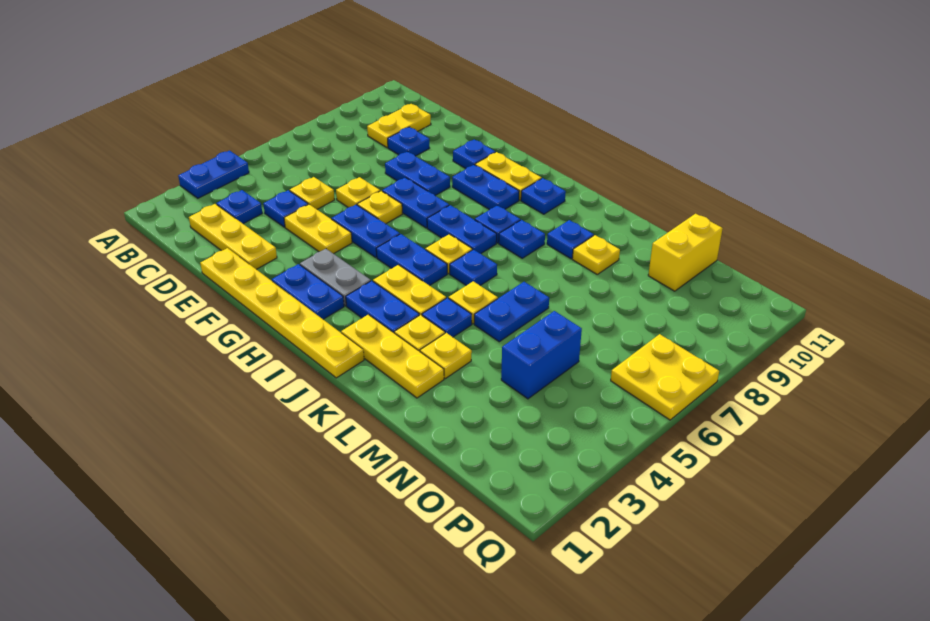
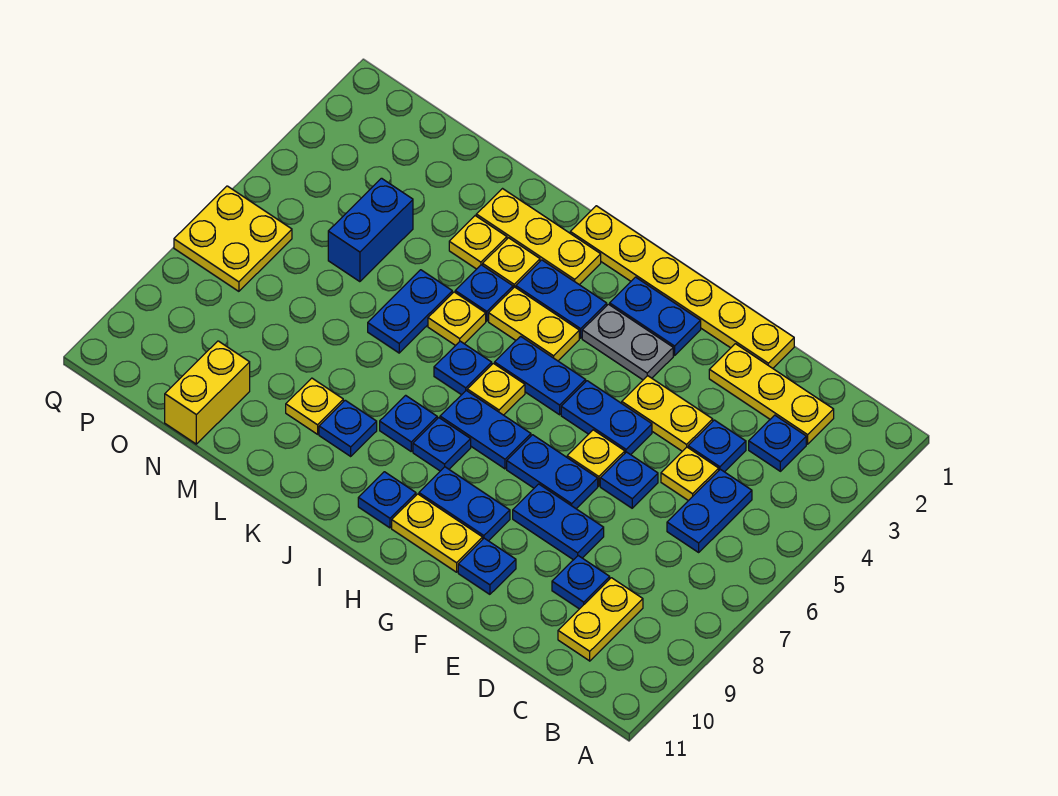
blue plate A3:A4 level 1 -> blue plate C5:C6 level 1
yellow plate E6 level 1 -> blue plate E6 level 1

